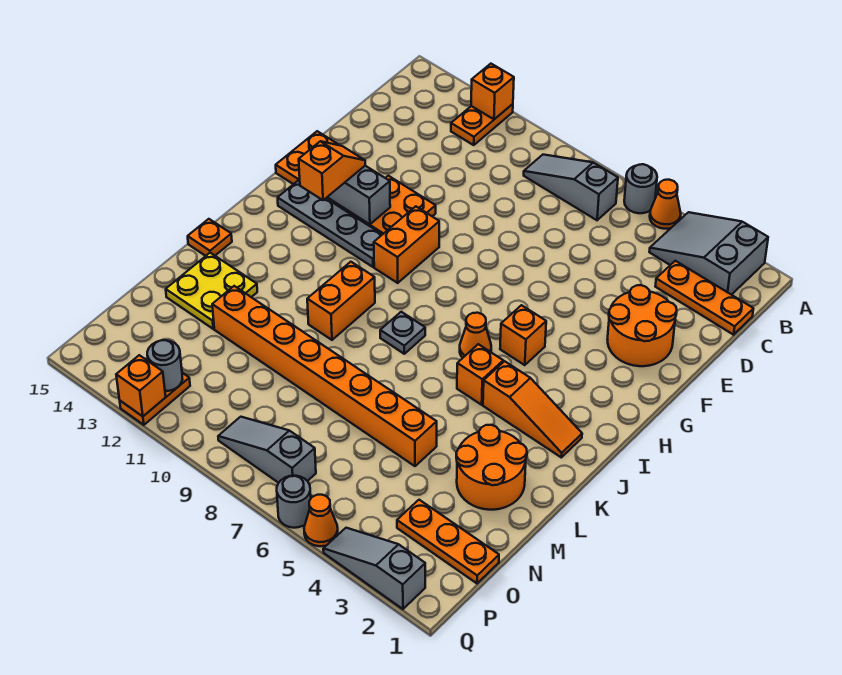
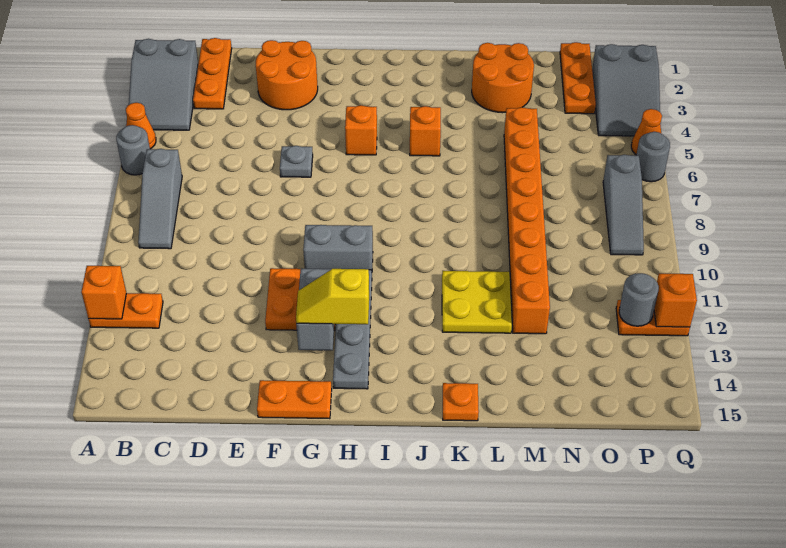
orange brick G10:H10 level 1 -> grey brick G10:H10 level 1
orange slope G13:H13 level 3 top H -> yellow slope G13:H13 level 3 top H
orange cone I6 level 1 -> none
orange slope J2:J4 level 1 top 4 -> none
grey plate J8 level 1 -> grey plate F6 level 1
orange brick J10:K10 level 1 -> none
yellow plate L13:M14 level 1 -> yellow plate K11:L12 level 1
grey slope Q2:Q4 level 1 top 2 -> grey slope P2:Q4 level 1 top 2

